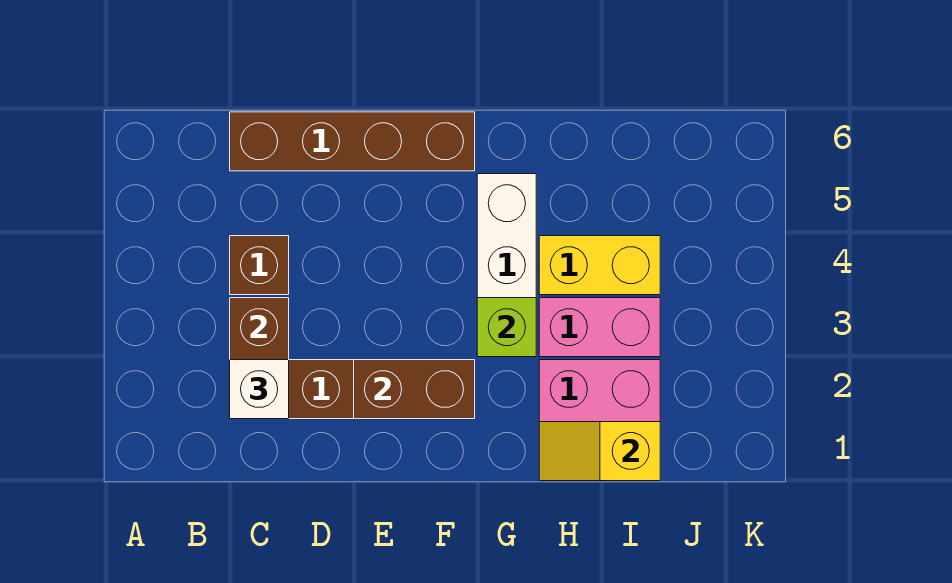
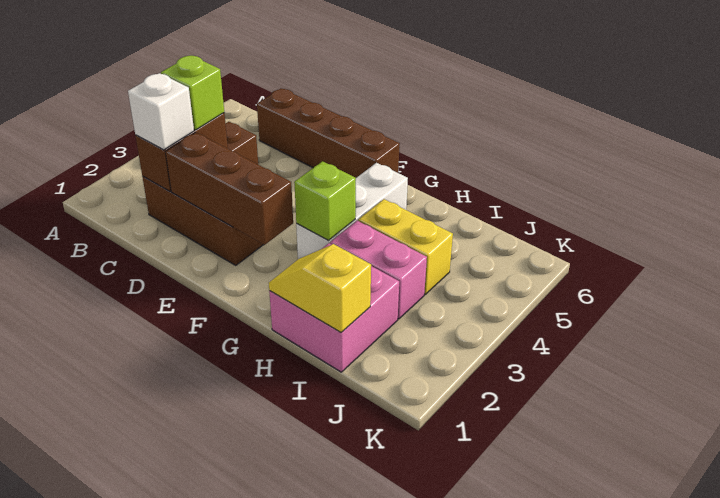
none -> lime brick C3 level 3
brown brick E2:F2 level 2 -> brown brick D2:F2 level 2

